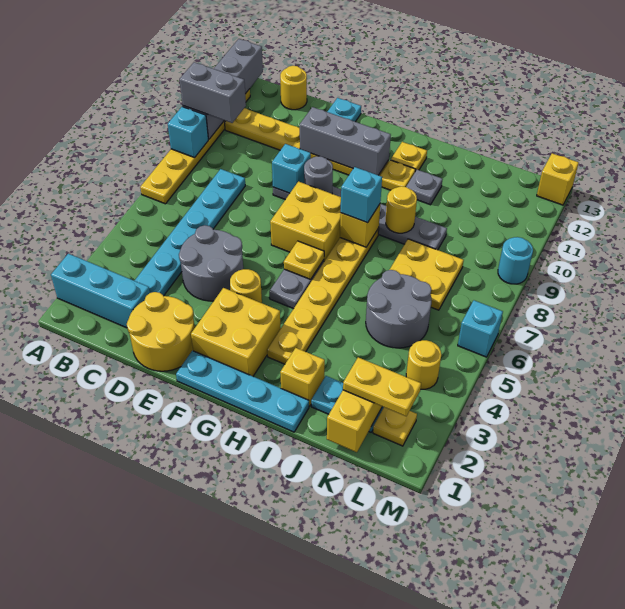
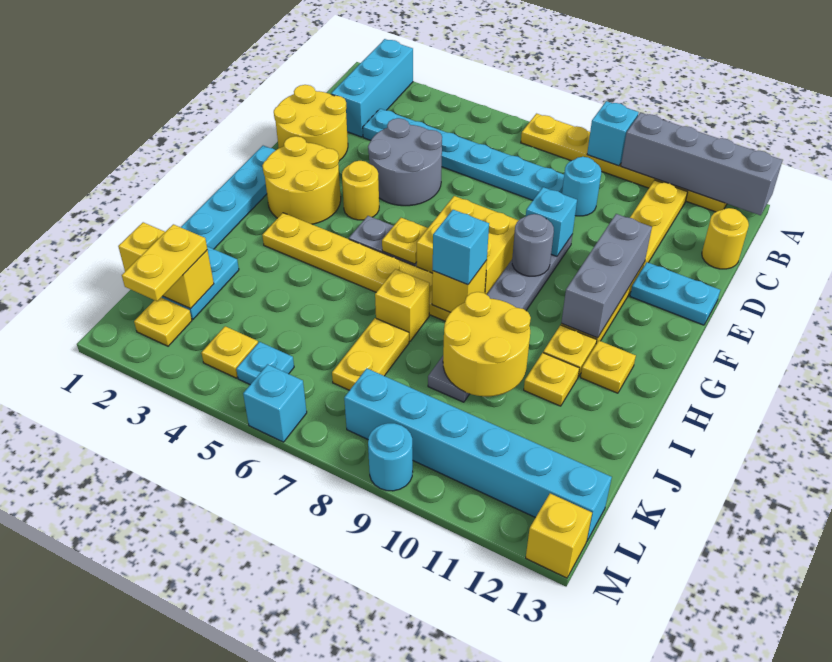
grey brick A10:B10 level 3 -> none
none -> cyan round brick C9 level 1
yellow brick F2:G3 level 1 -> yellow round brick F2:G3 level 1
yellow brick I2 level 1 -> yellow brick I7 level 1
yellow round brick I9 level 2 -> yellow round brick I9:J10 level 2
grey plate I11 level 1 -> yellow plate I11 level 1
grey round brick J5:K6 level 1 -> none
yellow plate J7:K8 level 1 -> yellow plate J7:K7 level 1
yellow round brick L4 level 1 -> yellow plate L4 level 1
none -> cyan plate L5 level 1
none -> cyan brick L8:L13 level 1

